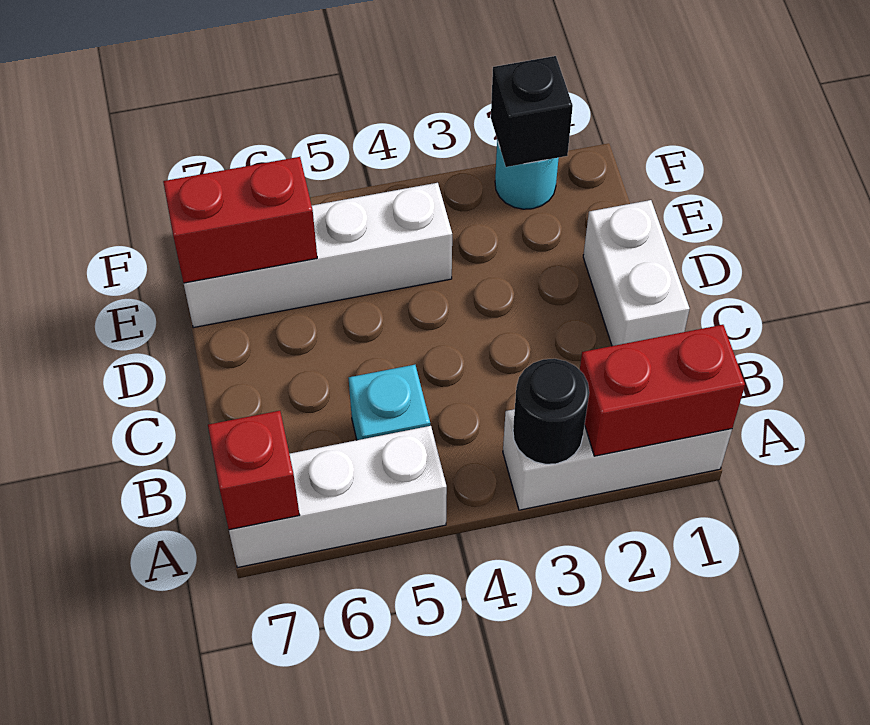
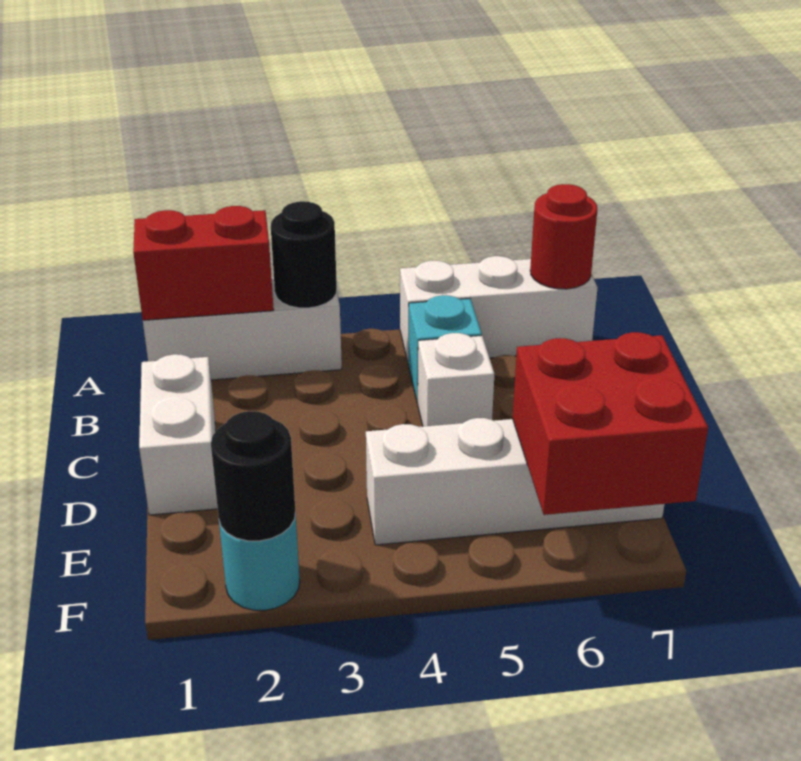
red brick A7 level 2 -> red round brick A7 level 2
none -> white brick C5 level 1
red brick E6:E7 level 2 -> red brick E6:F7 level 2
black brick F2 level 2 -> black round brick F2 level 2

